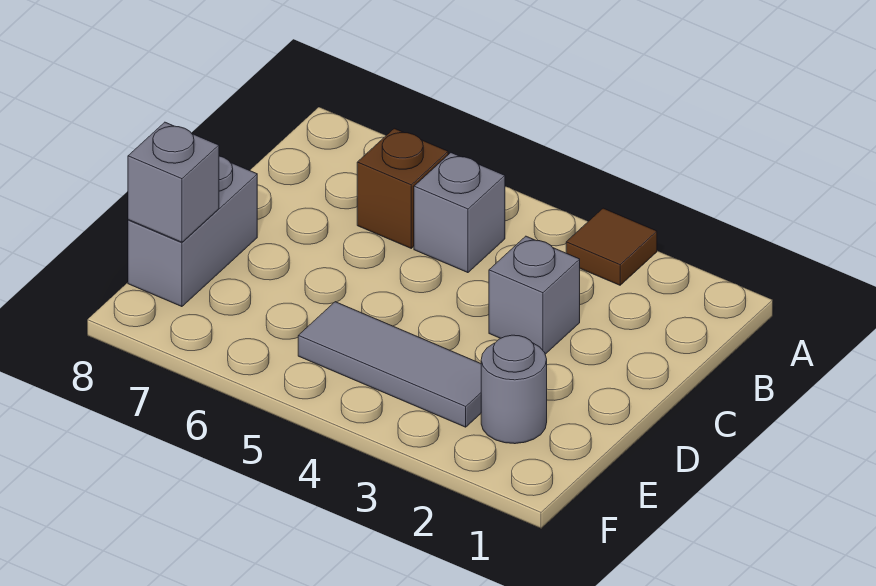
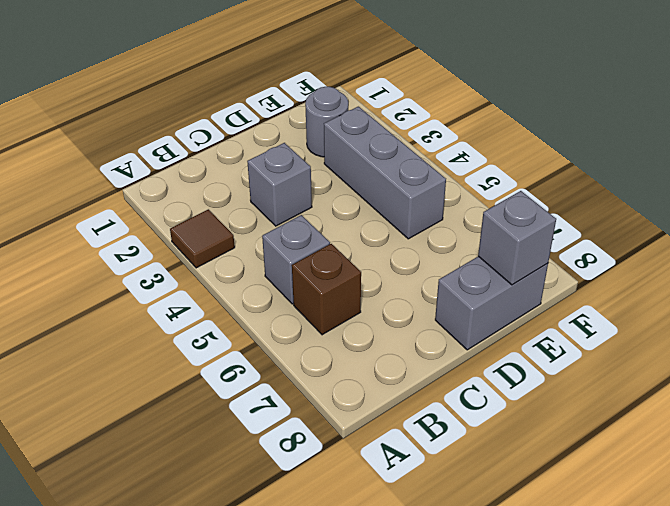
grey tile E3:E5 level 1 -> grey brick E3:E5 level 1

